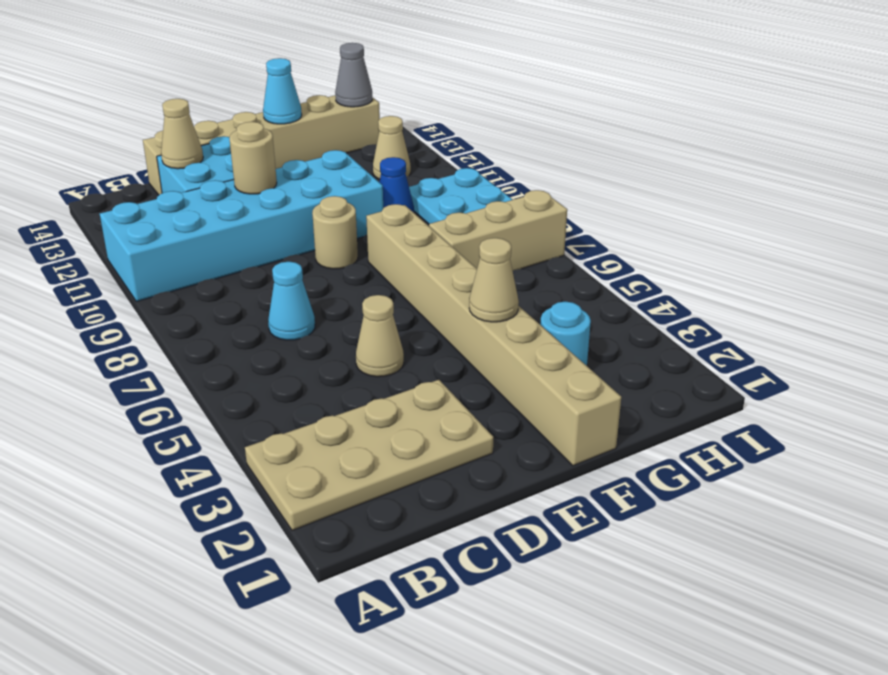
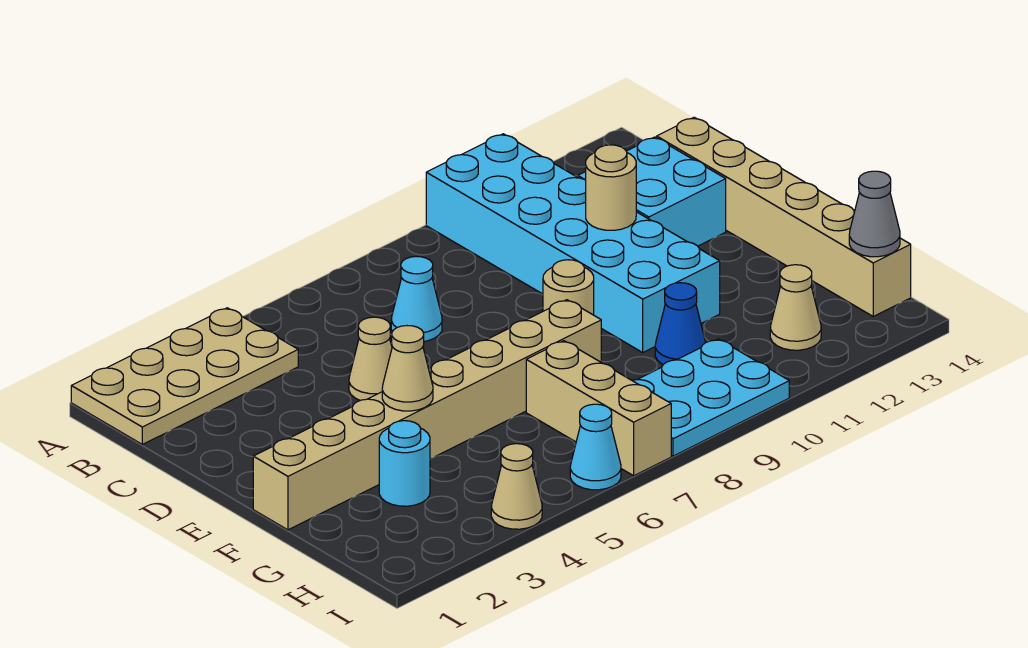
tan plate A2:D3 level 1 -> tan plate A1:B4 level 1
tan cone C13 level 2 -> tan cone I4 level 1
cyan cone F14 level 2 -> cyan cone I6 level 1

